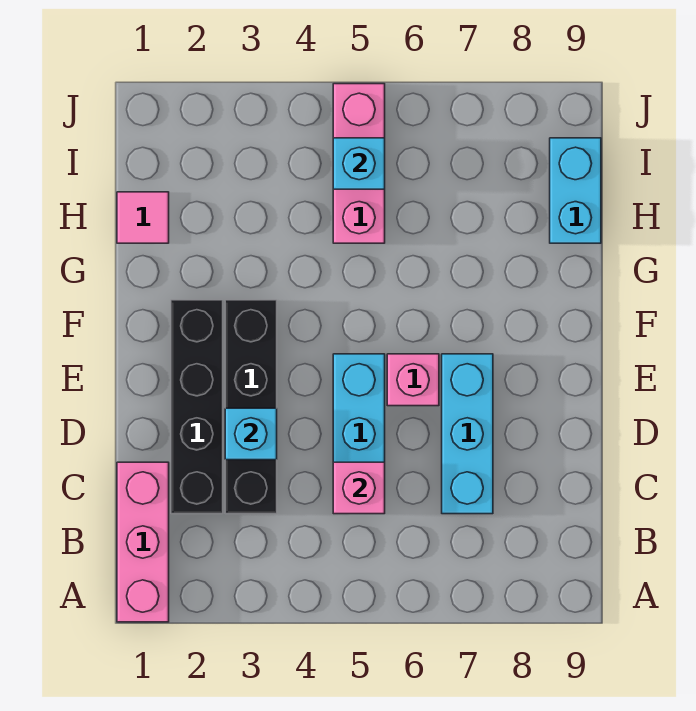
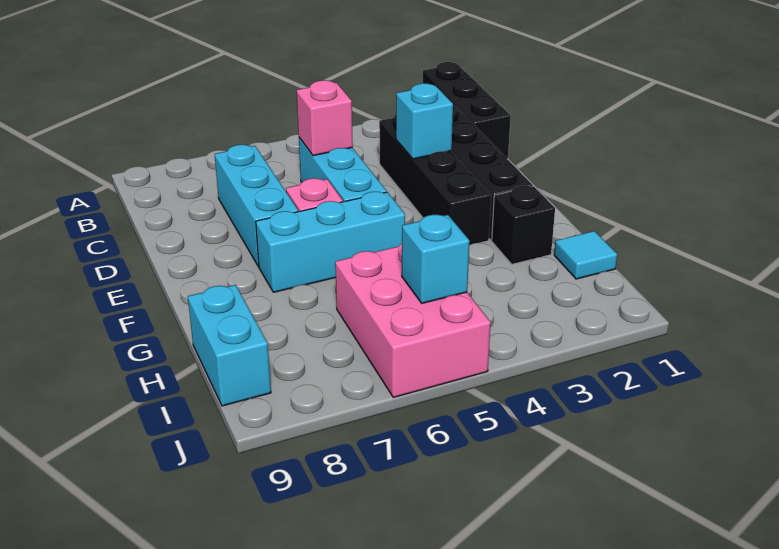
pink brick A1:C1 level 1 -> black brick A1:C1 level 1
none -> cyan brick F5:F7 level 1
none -> black brick G2 level 1
pink tile H1 level 1 -> cyan tile H1 level 1
pink brick H5:J5 level 1 -> pink brick H5:J6 level 1

